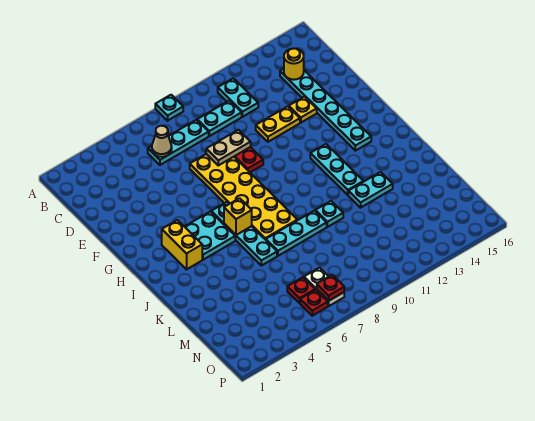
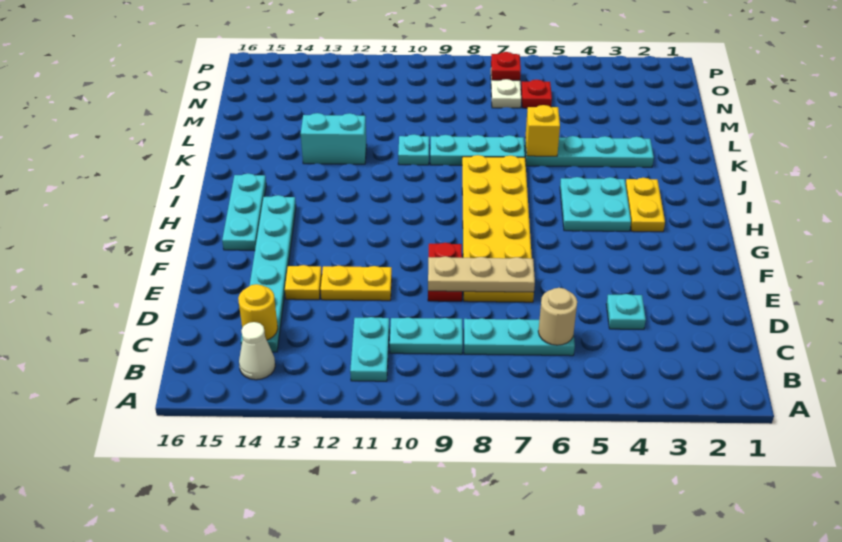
cyan plate A8 level 1 -> cyan plate D4 level 1
none -> white cone B14 level 1
tan cone C6 level 2 -> tan round brick C6 level 2
tan plate E8:E9 level 2 -> tan plate E7:E9 level 2
yellow brick H3:I3 level 1 -> yellow plate H3:I3 level 1
cyan plate H6:K6 level 1 -> cyan plate K3:K6 level 1
cyan plate H12:J12 level 1 -> cyan plate G15:I15 level 1
yellow brick I6 level 2 -> yellow brick K6 level 2
cyan plate K12:K13 level 1 -> cyan brick K12:K13 level 1
red plate O6 level 1 -> none

